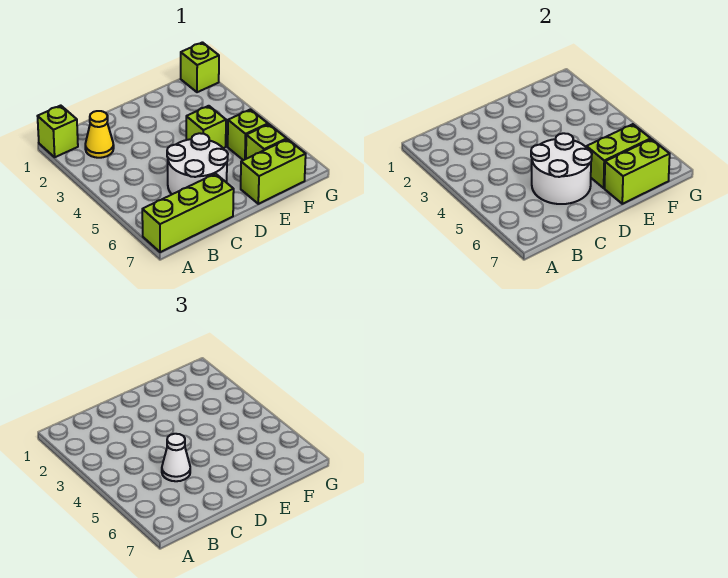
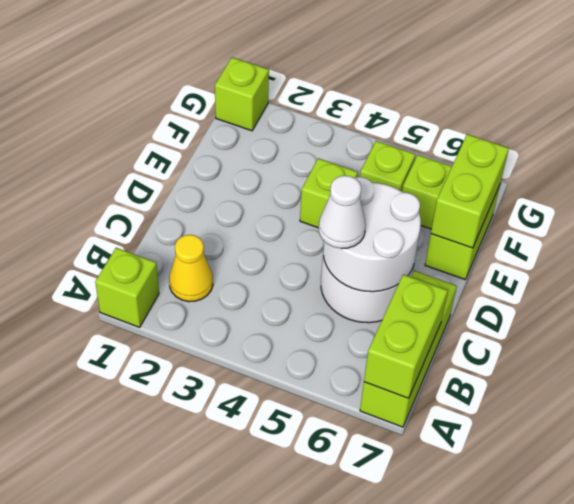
lime brick E6:F6 level 2 -> lime brick A7:B7 level 2

